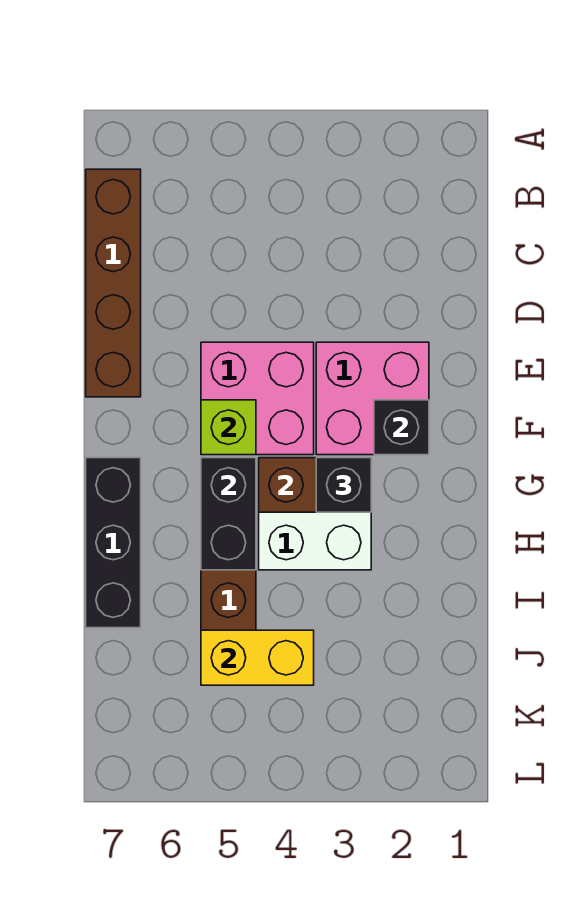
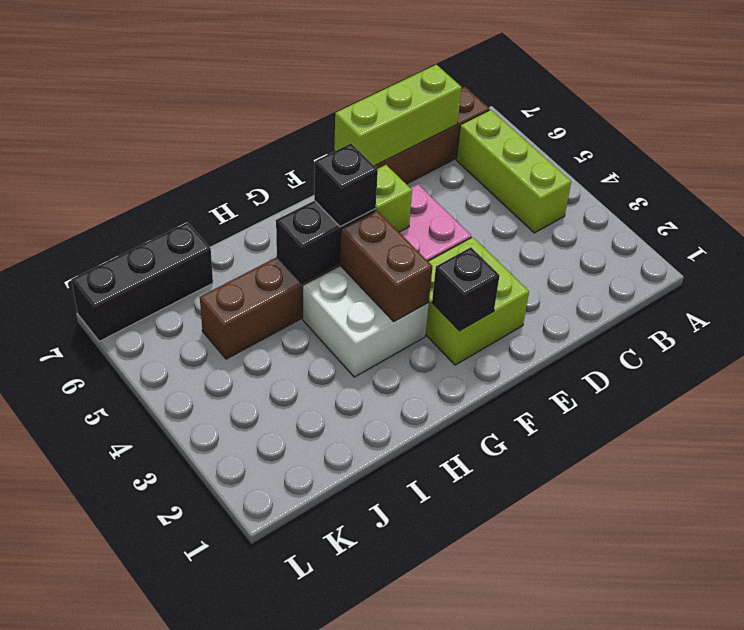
none -> lime brick B4:B6 level 1
none -> lime brick C7:E7 level 2
pink brick E2:F3 level 1 -> lime brick E2:F3 level 1
black brick G3 level 3 -> black brick G5 level 3
black brick G7:I7 level 1 -> black brick J7:L7 level 1
yellow brick J4:J5 level 2 -> none

